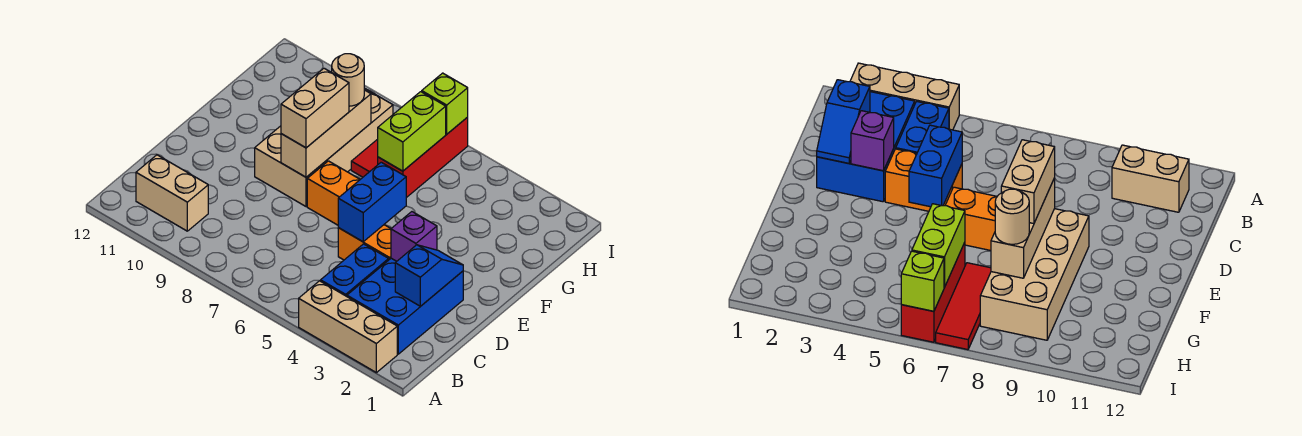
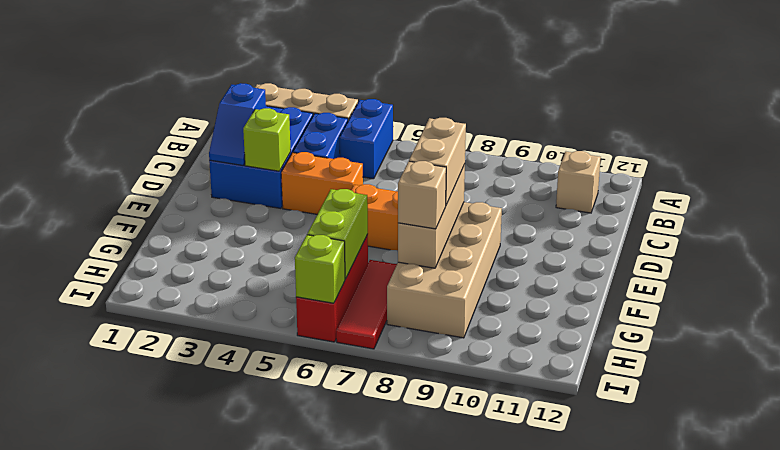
tan brick B10:B11 level 1 -> tan brick B11 level 1
purple brick D3 level 2 -> lime brick D3 level 2
blue brick D5:E5 level 2 -> blue brick A5:B5 level 1
tan round brick G8 level 3 -> tan brick G8 level 3

